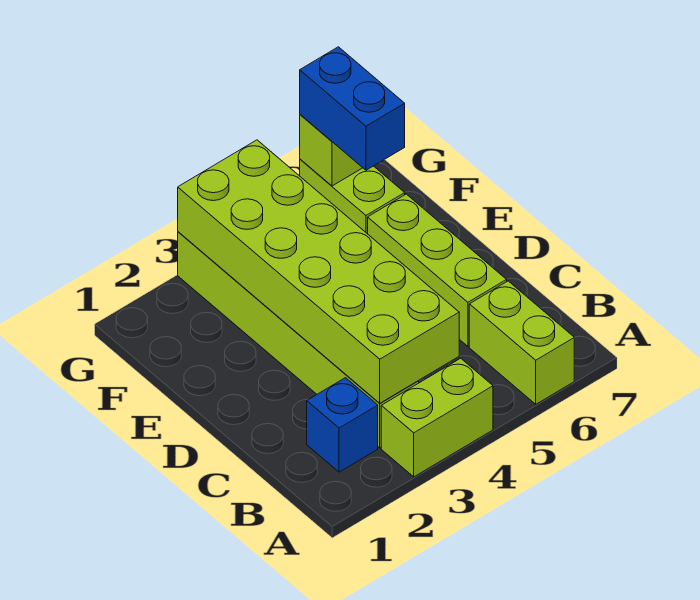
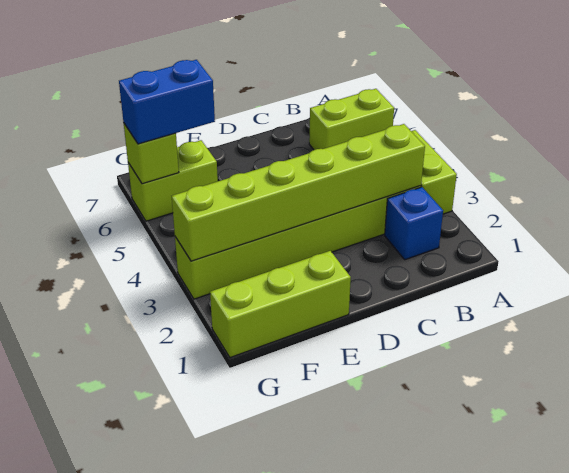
lime brick B3:G4 level 2 -> lime brick B3:G3 level 2
lime brick C6:E6 level 1 -> lime brick E1:G1 level 1

